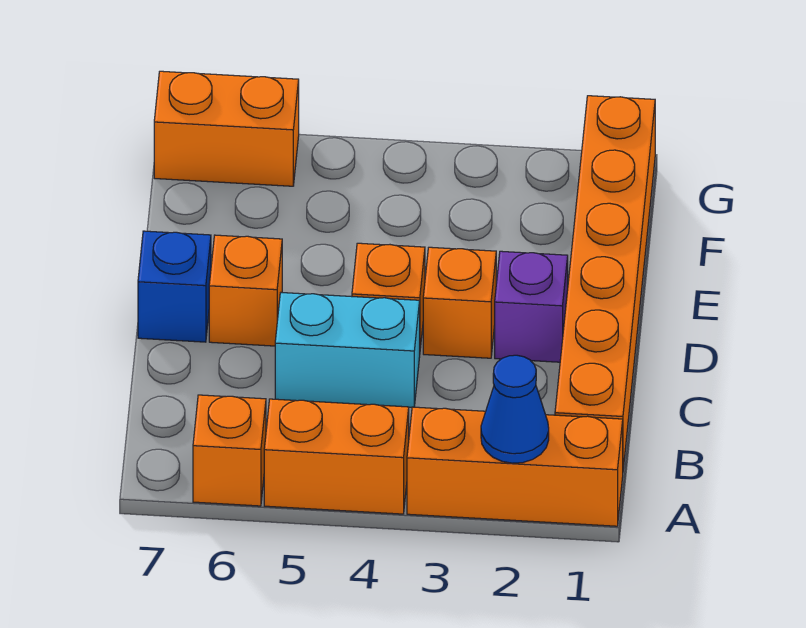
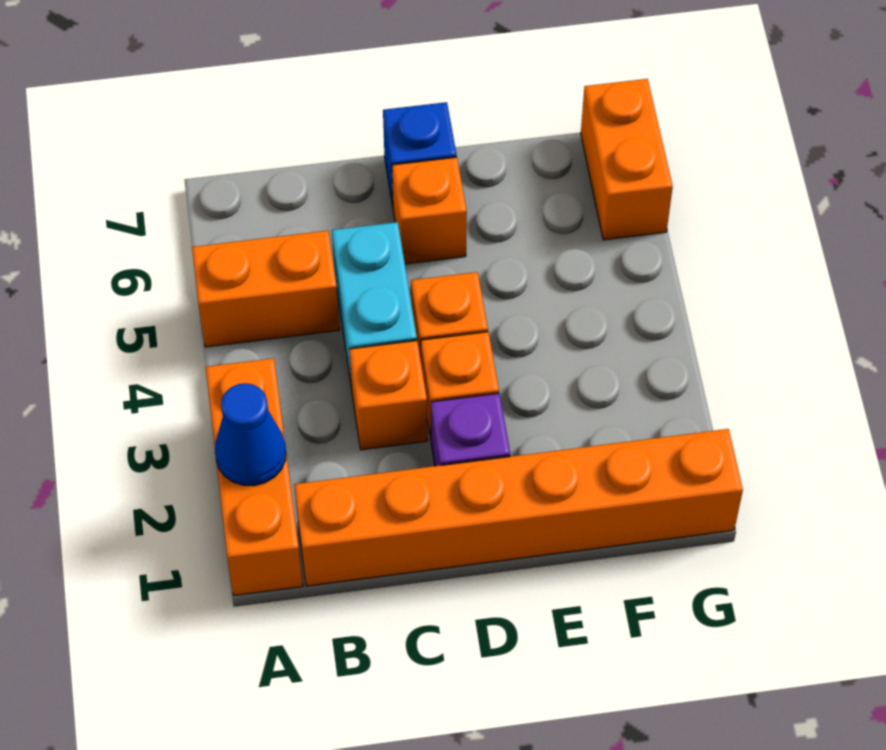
orange brick A4:A5 level 1 -> orange brick A5:B5 level 1
orange brick A6 level 1 -> orange brick C3 level 1

